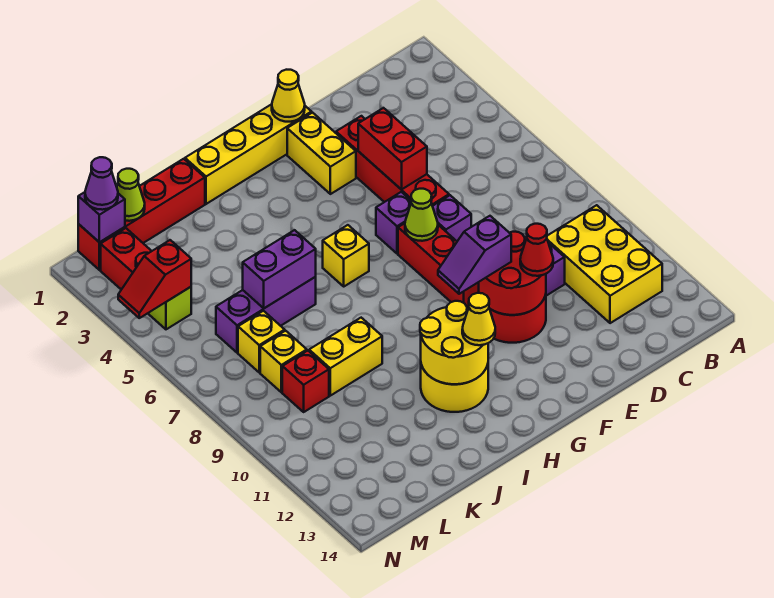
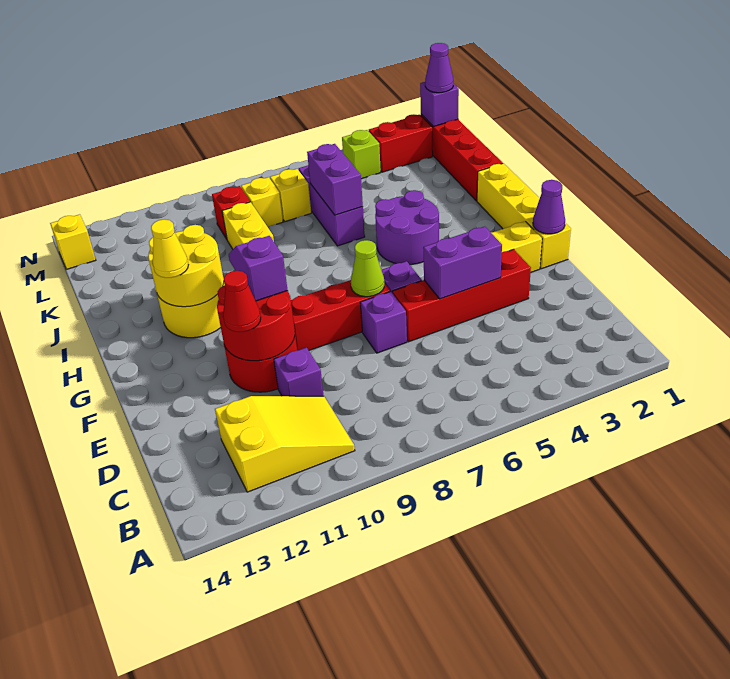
yellow brick B10:C12 level 1 -> yellow slope B10:C12 level 1 top 12
red brick E4:E5 level 2 -> purple brick E4:E5 level 2
yellow cone F1 level 2 -> purple cone F1 level 2
none -> purple round brick H4:I5 level 1
yellow brick H6 level 1 -> yellow brick M14 level 1
lime cone L1 level 2 -> none
red slope M4:N4 level 2 top M -> none

